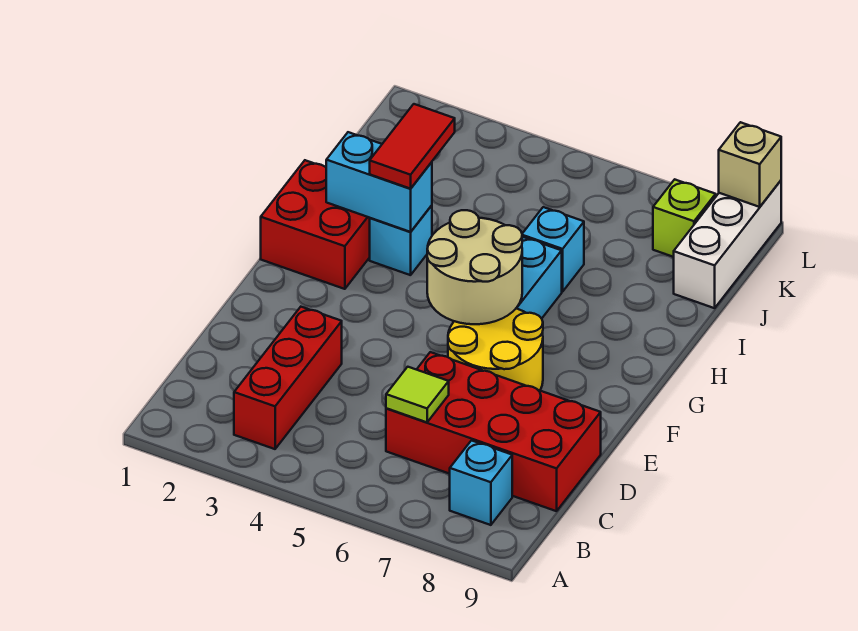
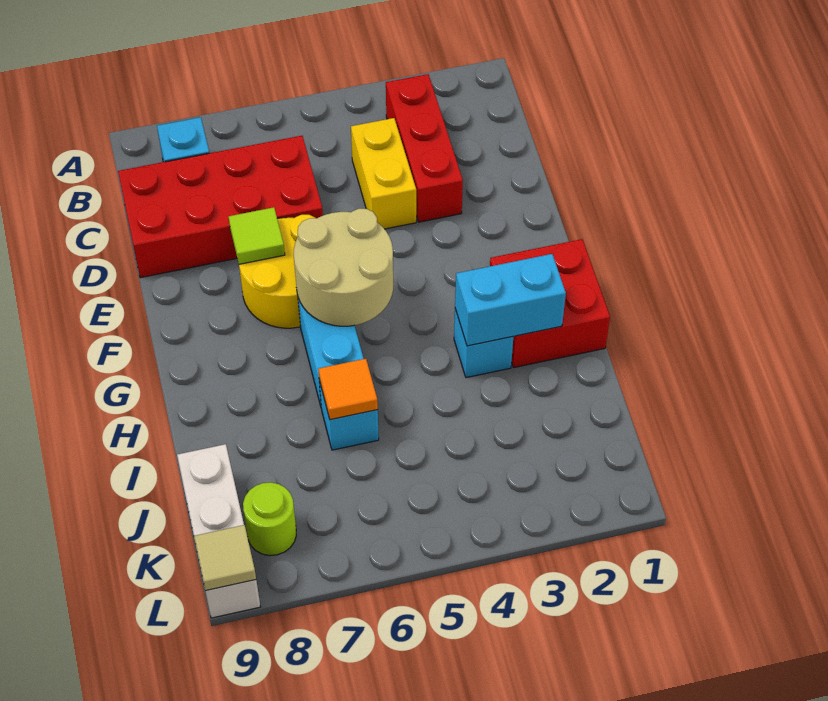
none -> yellow brick C4:D4 level 1
lime tile C6 level 2 -> lime tile E7 level 2
red tile H3:I3 level 3 -> none
none -> orange tile I6 level 2
lime brick K8 level 1 -> lime round brick K8 level 1
tan brick L9 level 2 -> tan tile L9 level 2

